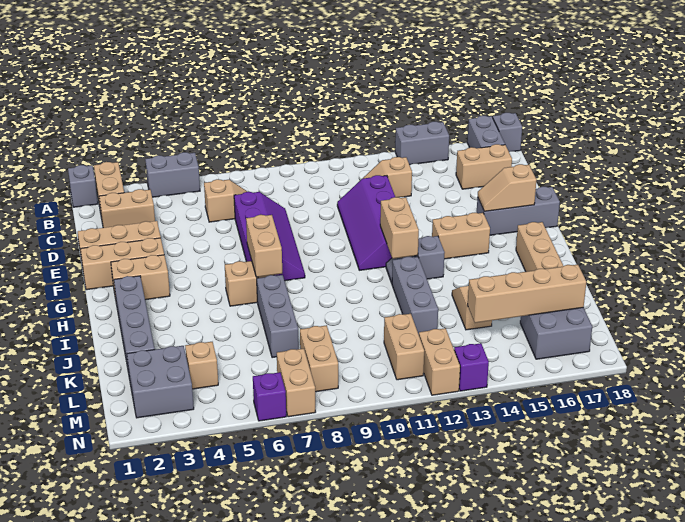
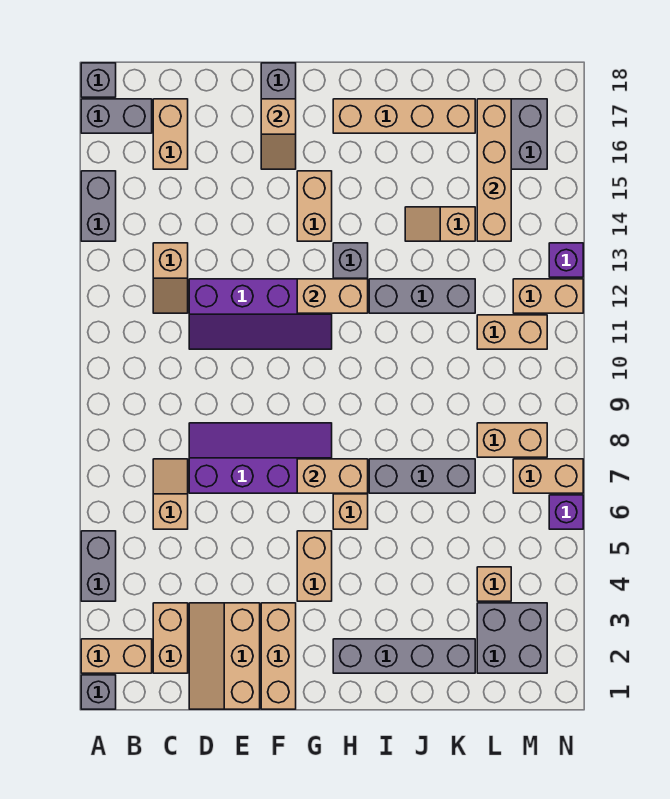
tan brick G2:G3 level 1 -> tan brick G4:G5 level 1

